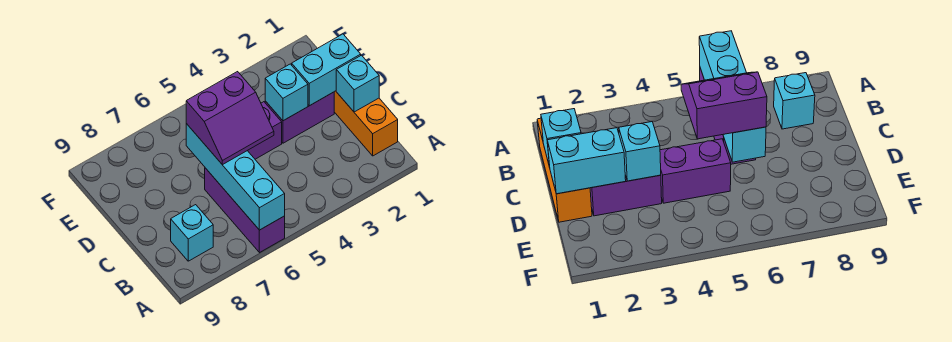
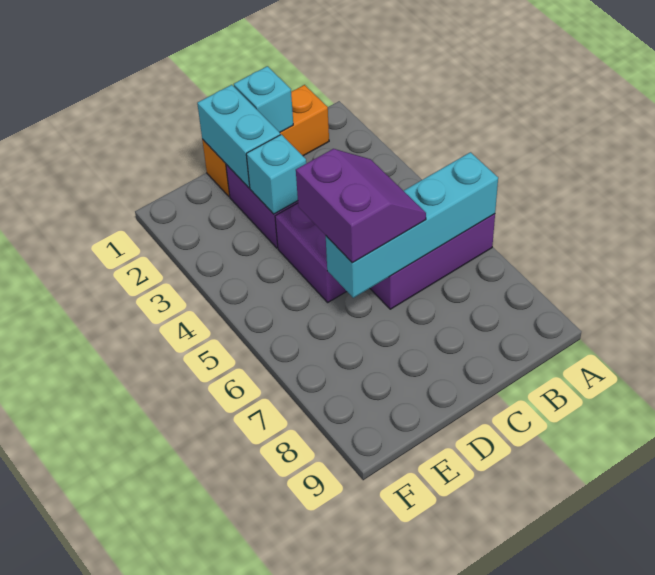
cyan brick B8 level 1 -> none

